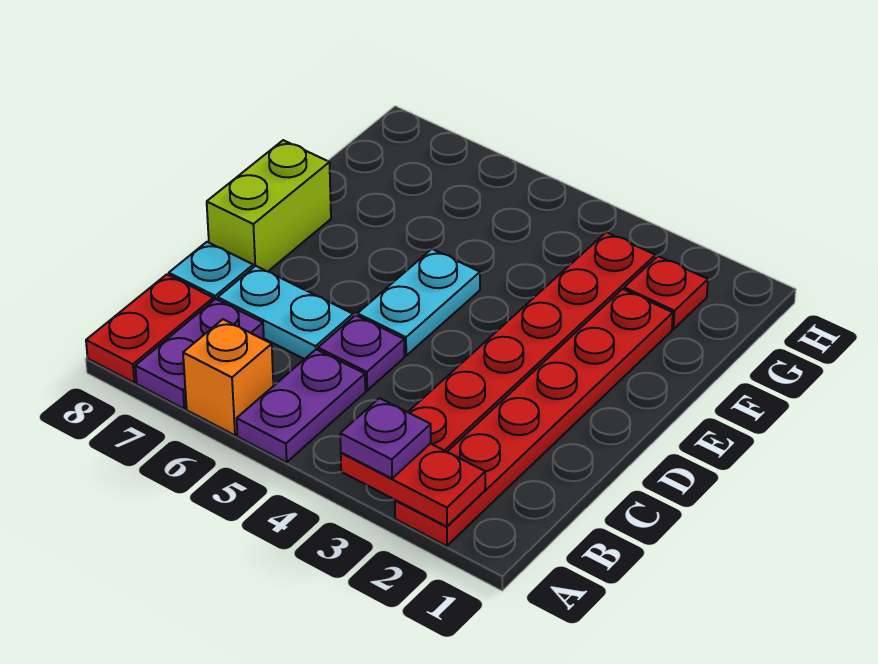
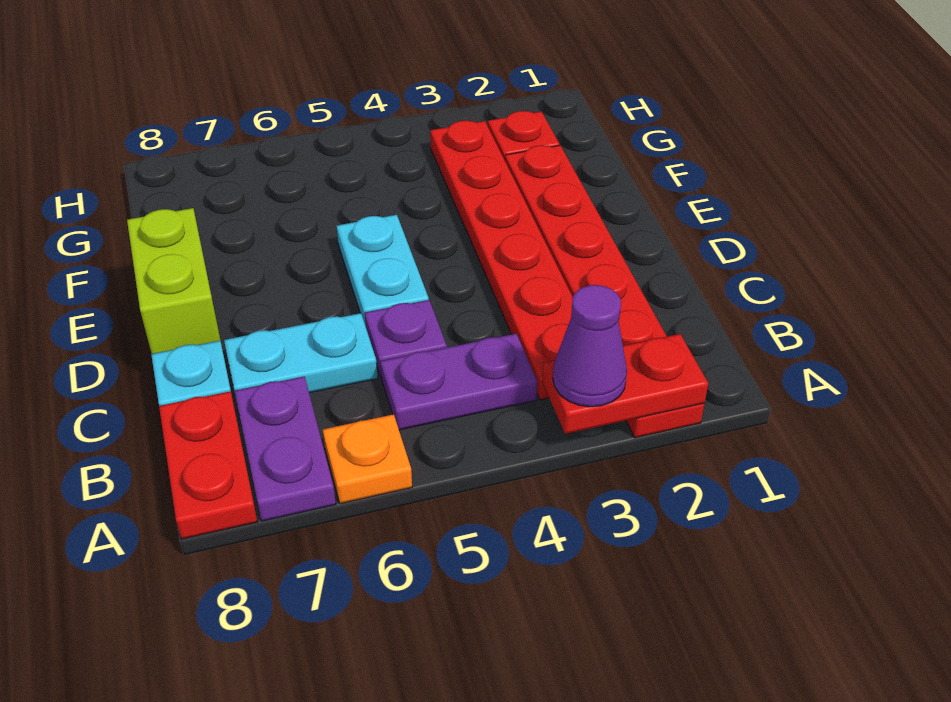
purple plate A3 level 3 -> purple cone A3 level 3
purple plate A5:B5 level 1 -> purple plate B4:B5 level 1
orange brick A6 level 1 -> orange plate A6 level 1

